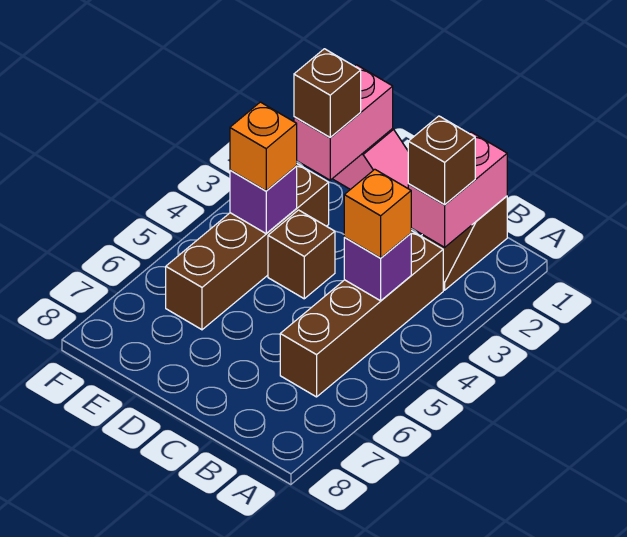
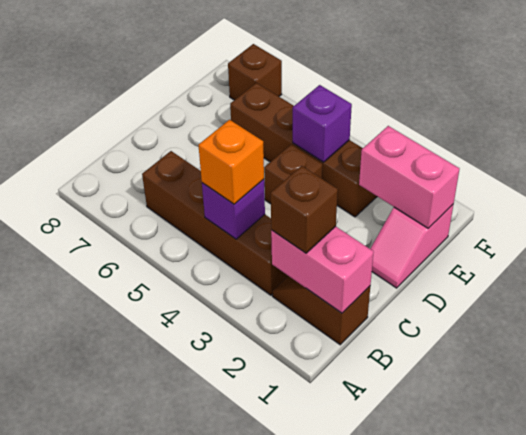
brown brick E2 level 3 -> brown brick F7 level 1
orange brick E4 level 3 -> none

